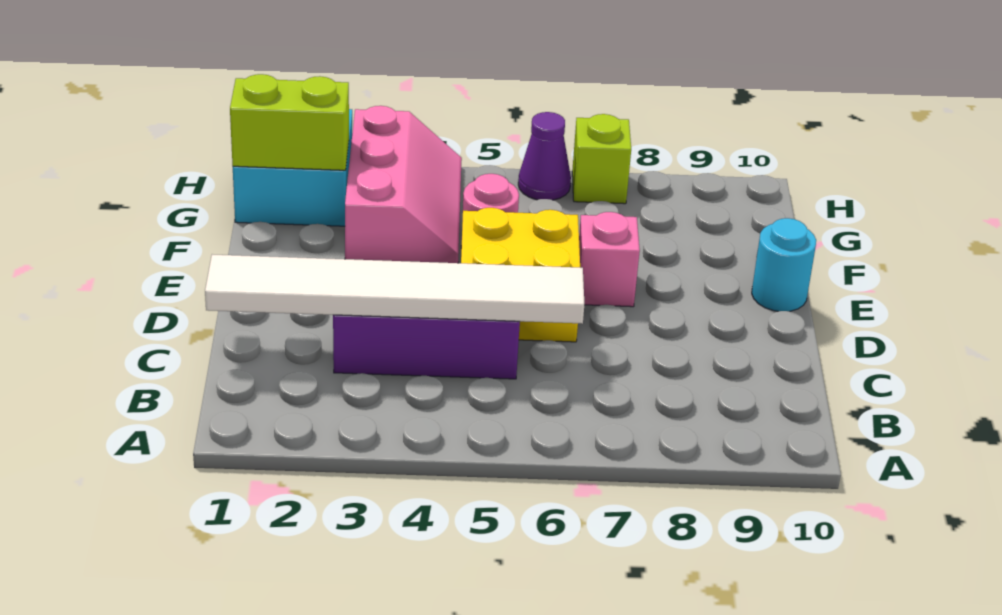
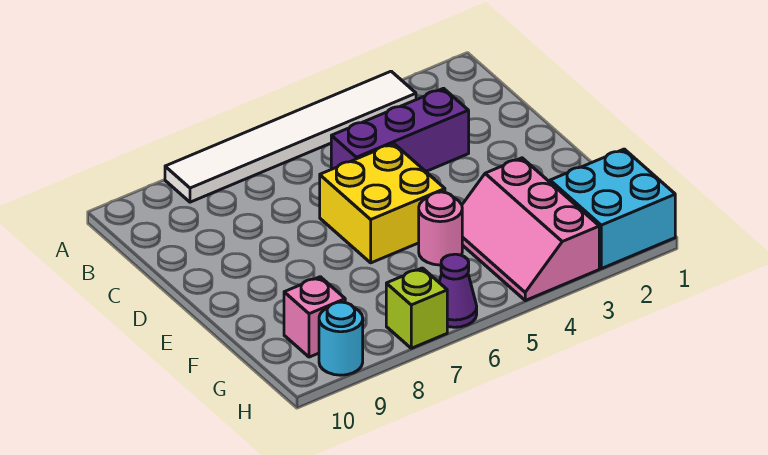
white tile C1:C6 level 2 -> white tile A3:A8 level 1
pink brick E7 level 1 -> pink brick G9 level 1
cyan round brick E10 level 1 -> cyan round brick H9 level 1
lime brick G1:G2 level 2 -> none

